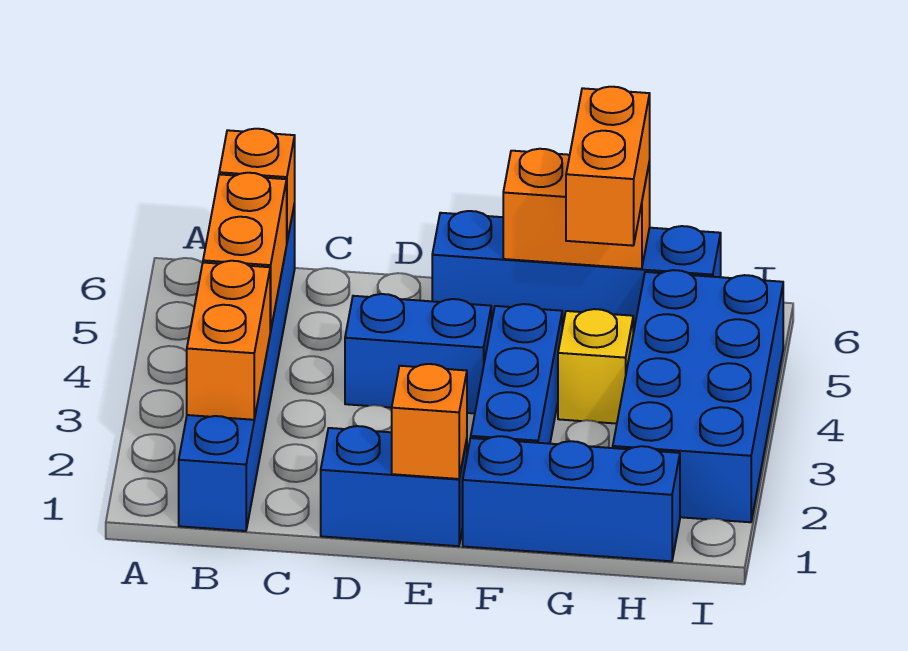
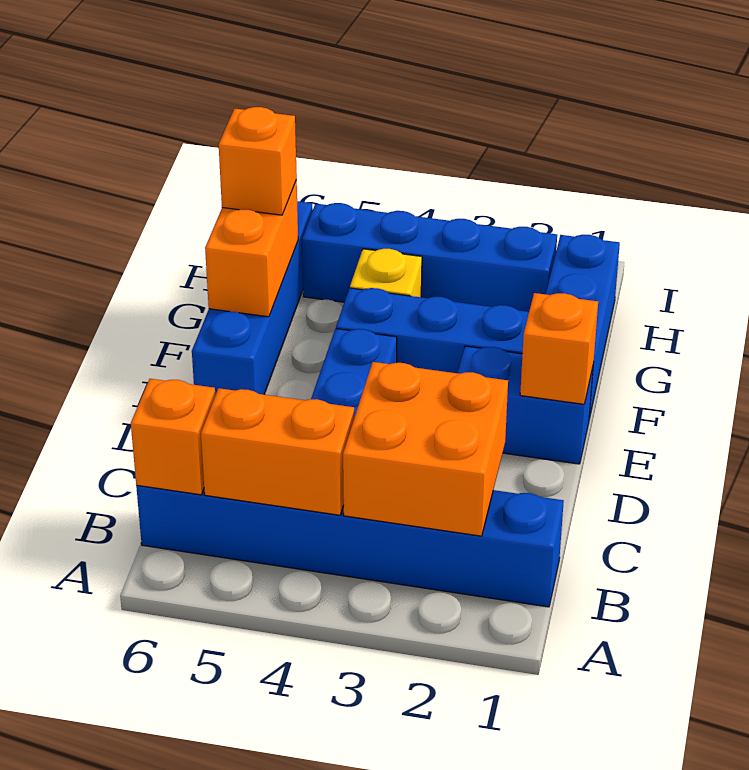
orange brick B2:B3 level 2 -> orange brick B2:C3 level 2
blue brick D1:E1 level 1 -> blue brick E1:E2 level 1
orange brick G5:G6 level 3 -> orange brick G6 level 3
blue brick H2:I5 level 1 -> blue brick H2:H5 level 1

